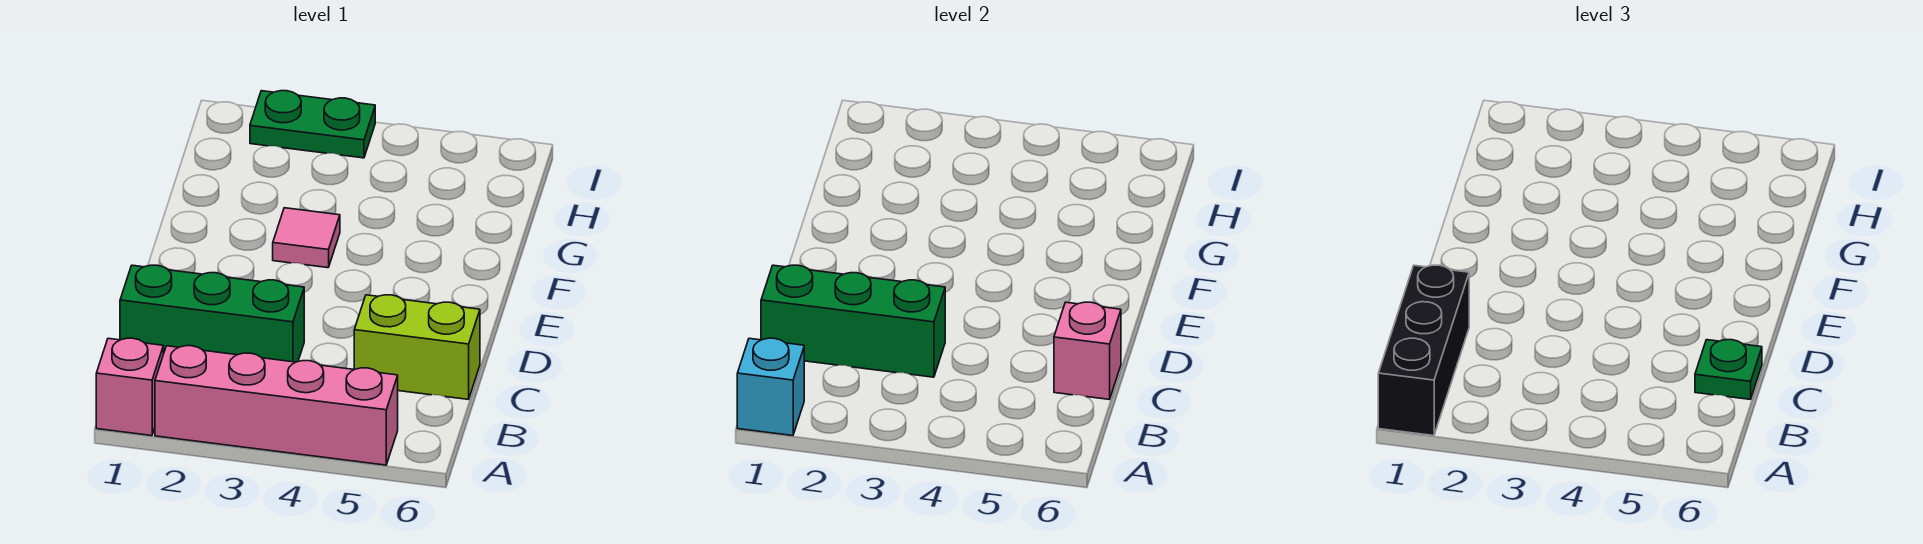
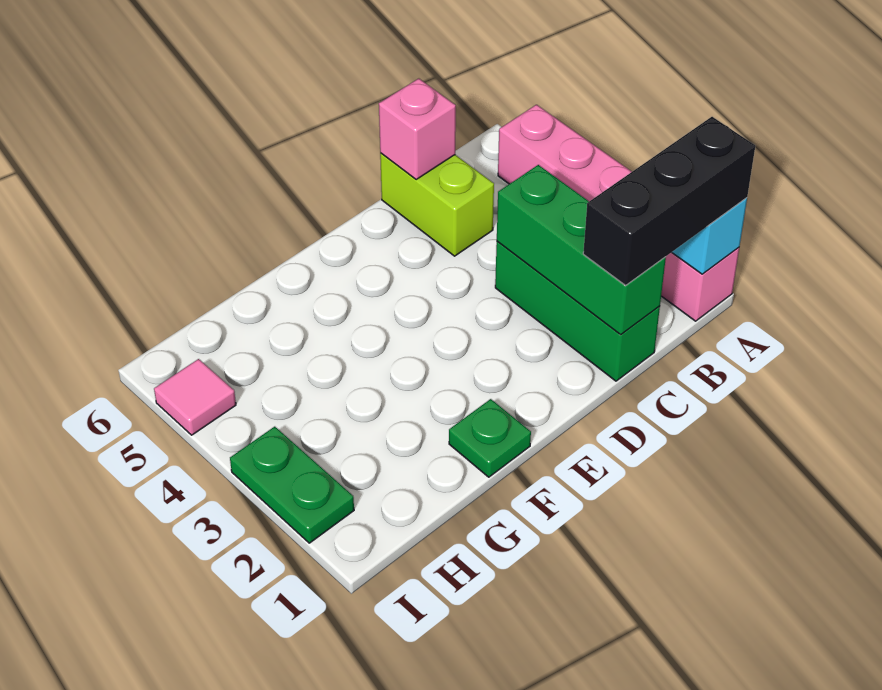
green plate C6 level 3 -> green plate F1 level 1
pink tile F3 level 1 -> pink tile I5 level 1

